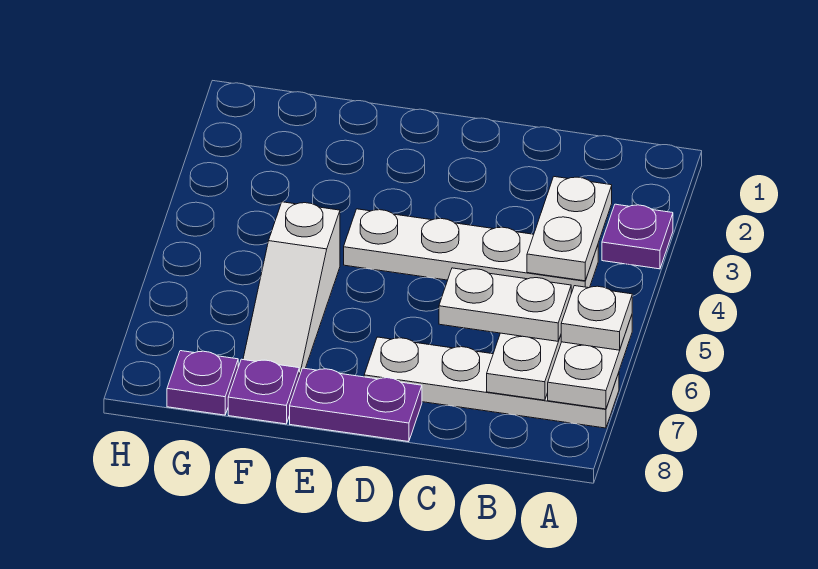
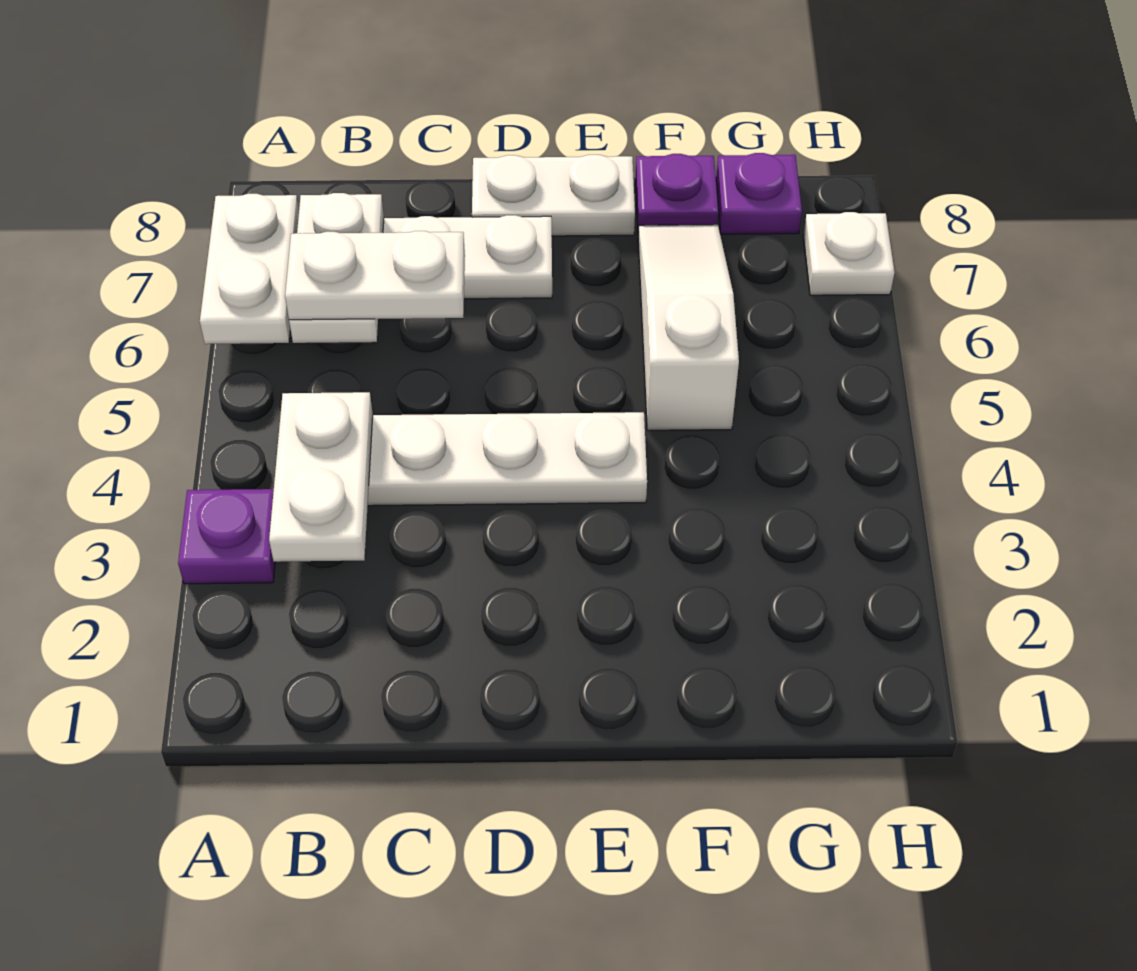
white plate A6 level 3 -> white plate H7 level 1
purple plate D8:E8 level 1 -> white plate D8:E8 level 1

